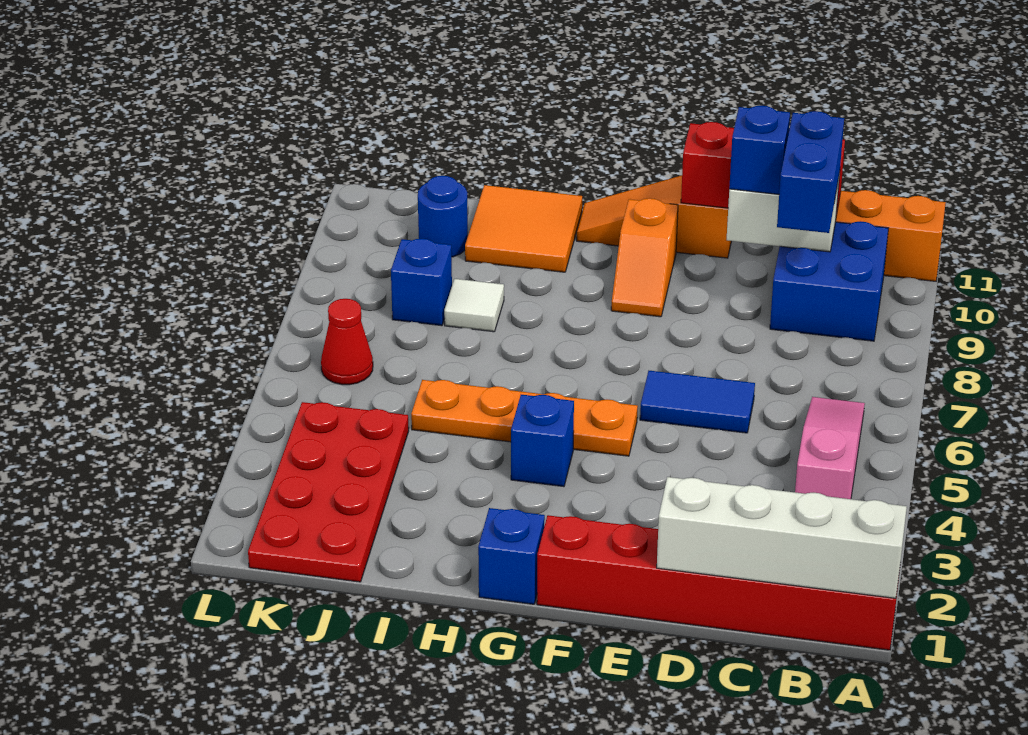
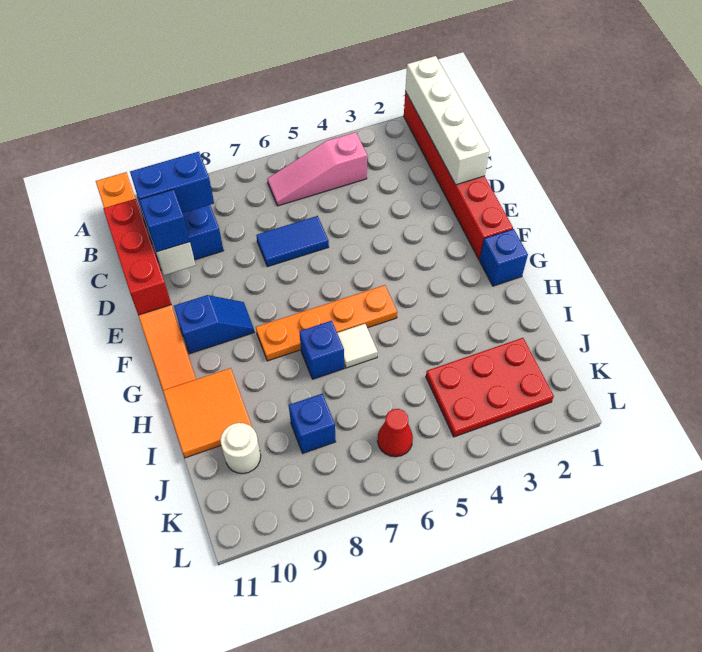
blue tile D6:E6 level 1 -> blue tile D6:D7 level 1
orange plate F5:I5 level 1 -> orange plate G5:G8 level 1
orange slope F9:F10 level 1 top 10 -> blue slope F9:F10 level 1 top 10
blue brick G4 level 1 -> blue brick H7 level 1
white tile I8 level 1 -> white tile H6 level 1
red plate J1:K4 level 1 -> red plate J2:K4 level 1
blue round brick J10 level 1 -> white round brick J10 level 1

